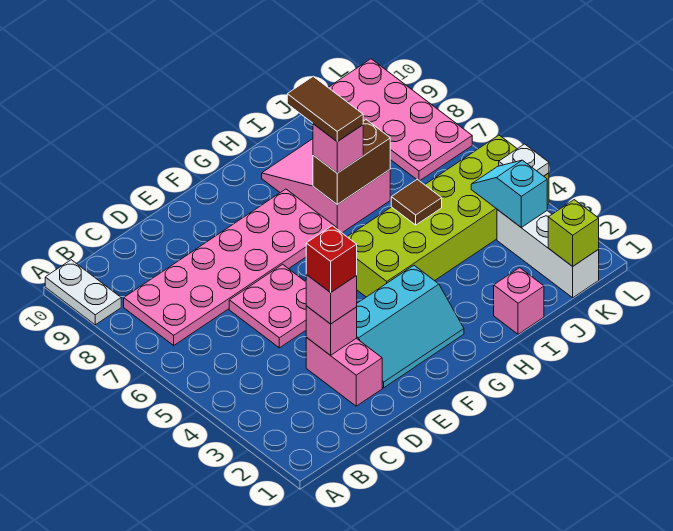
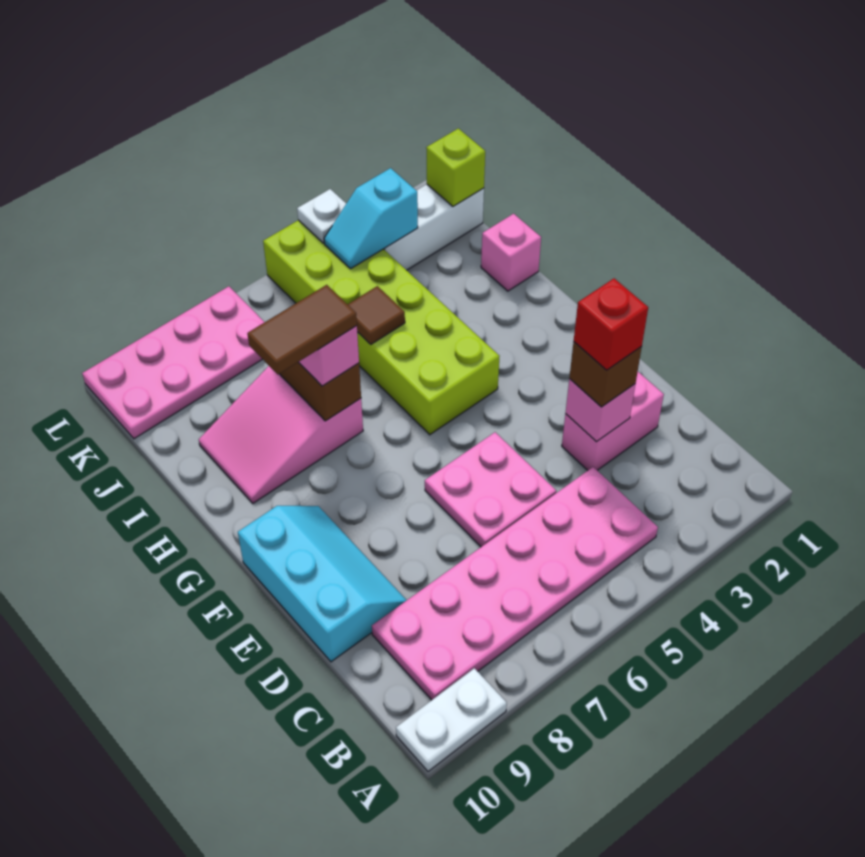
pink plate B7:G8 level 1 -> pink plate B4:C9 level 1
pink brick D3 level 3 -> brown brick D3 level 3
cyan slope E2:G3 level 1 top 3 -> cyan slope D9:F10 level 1 top 10

